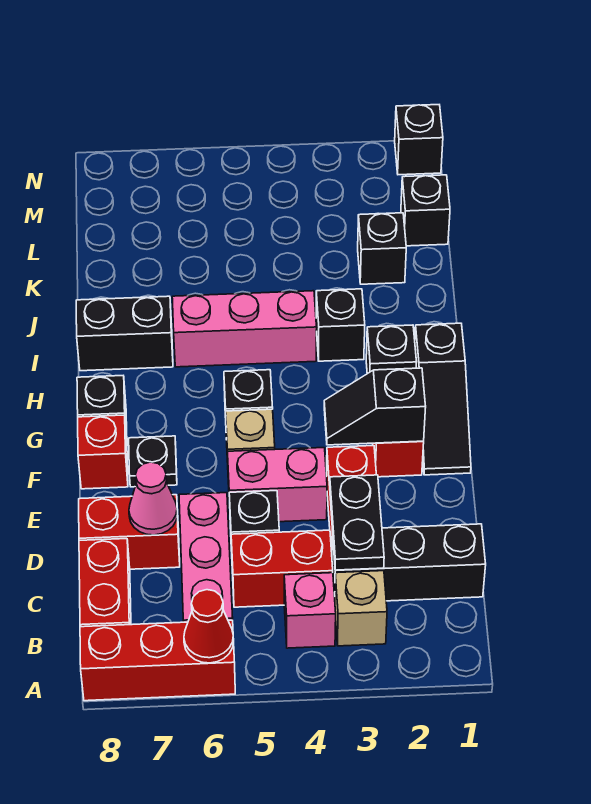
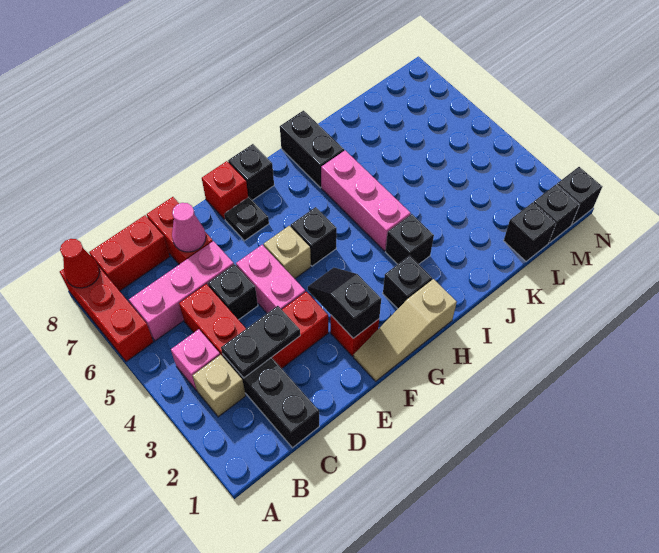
red cone A6 level 2 -> red cone A8 level 2
black slope F1:H1 level 1 top H -> tan slope F1:H1 level 1 top H
black brick K2 level 1 -> black brick M1 level 1

